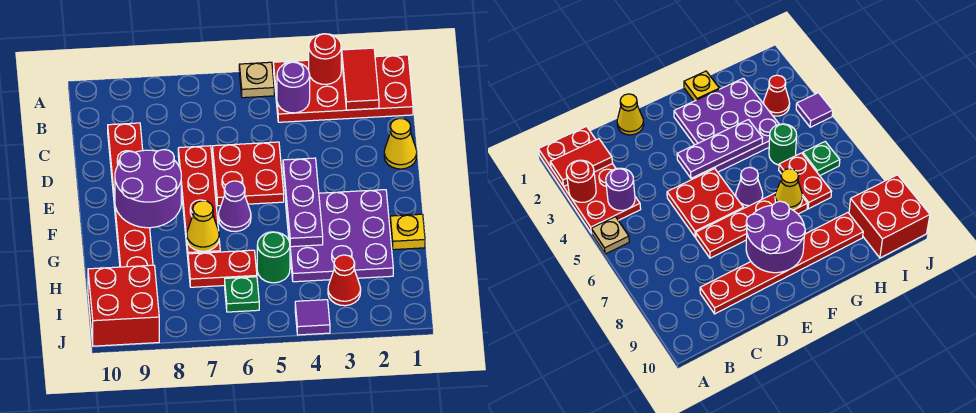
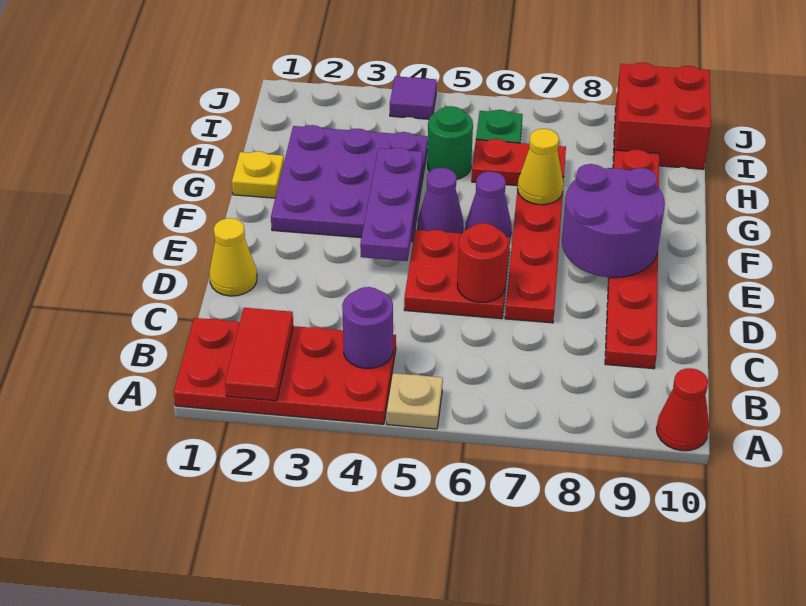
red round brick A3 level 2 -> red round brick D6 level 2
none -> purple cone F5 level 1
red cone I3 level 1 -> red cone A10 level 1

